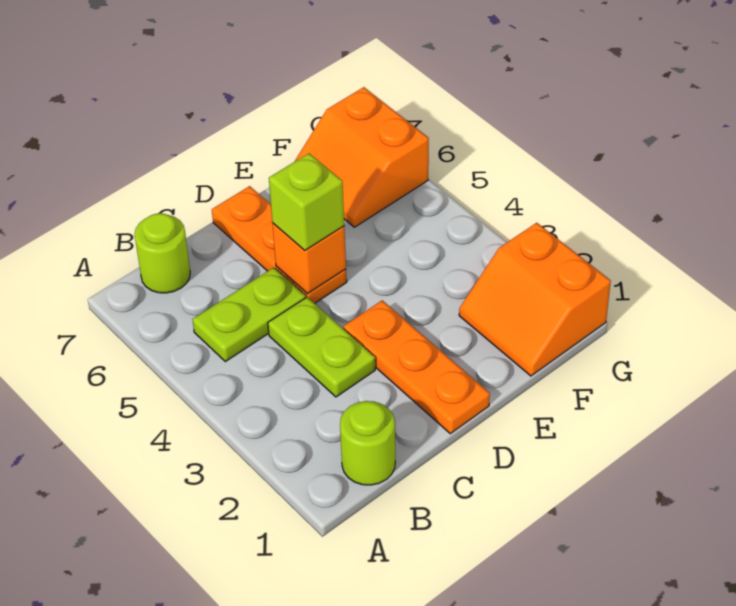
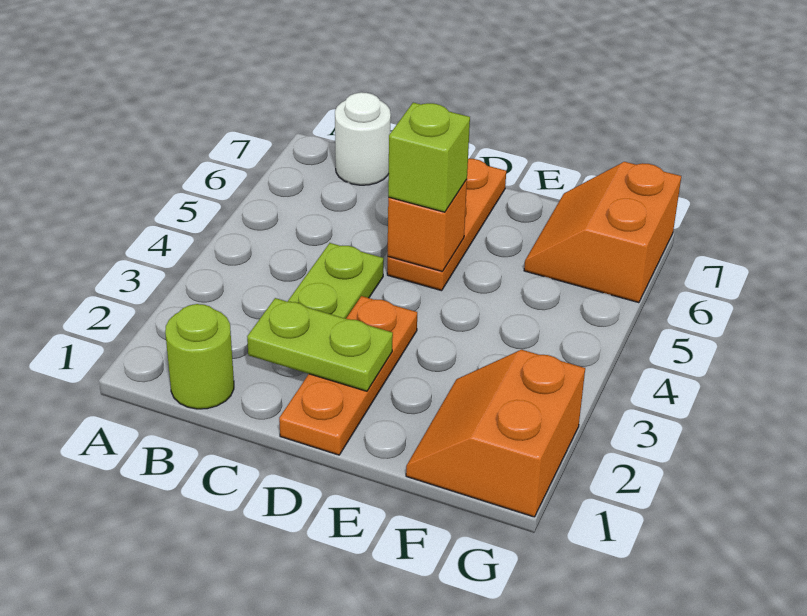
lime plate B5:C5 level 1 -> lime plate C2:D2 level 2
lime round brick B7 level 1 -> white round brick B7 level 1

